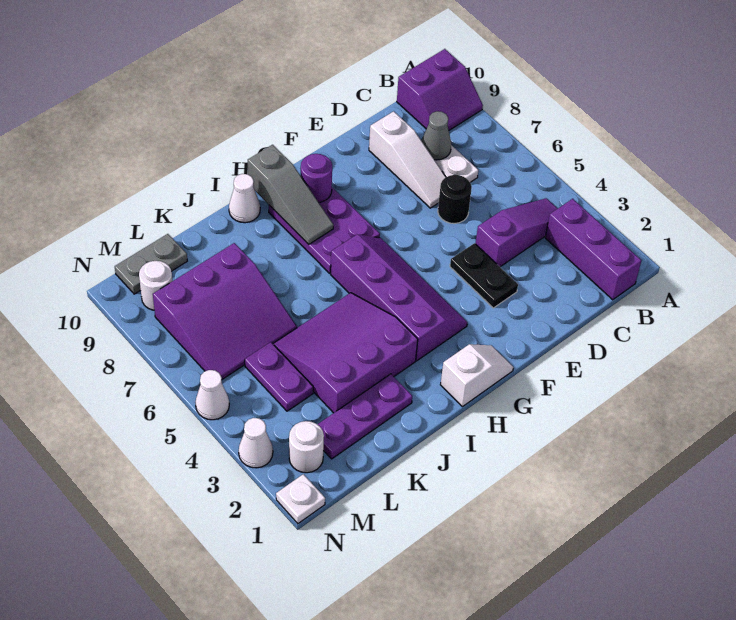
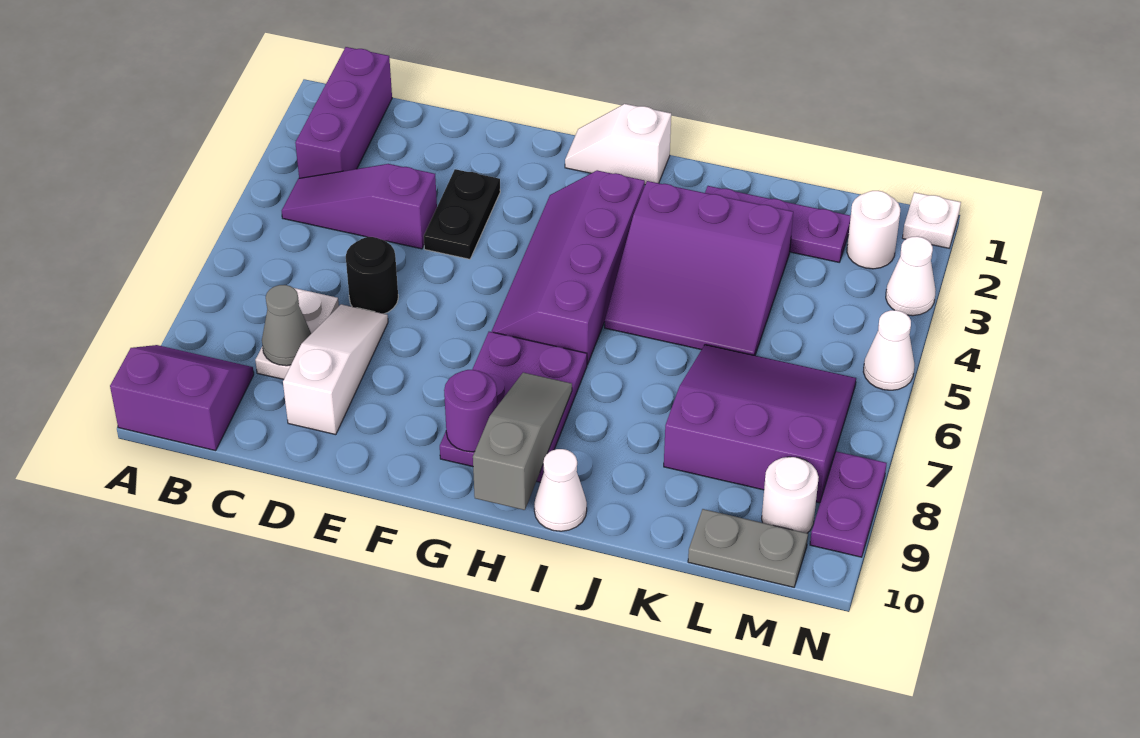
purple plate L4:L5 level 1 -> purple plate N8:N9 level 1

